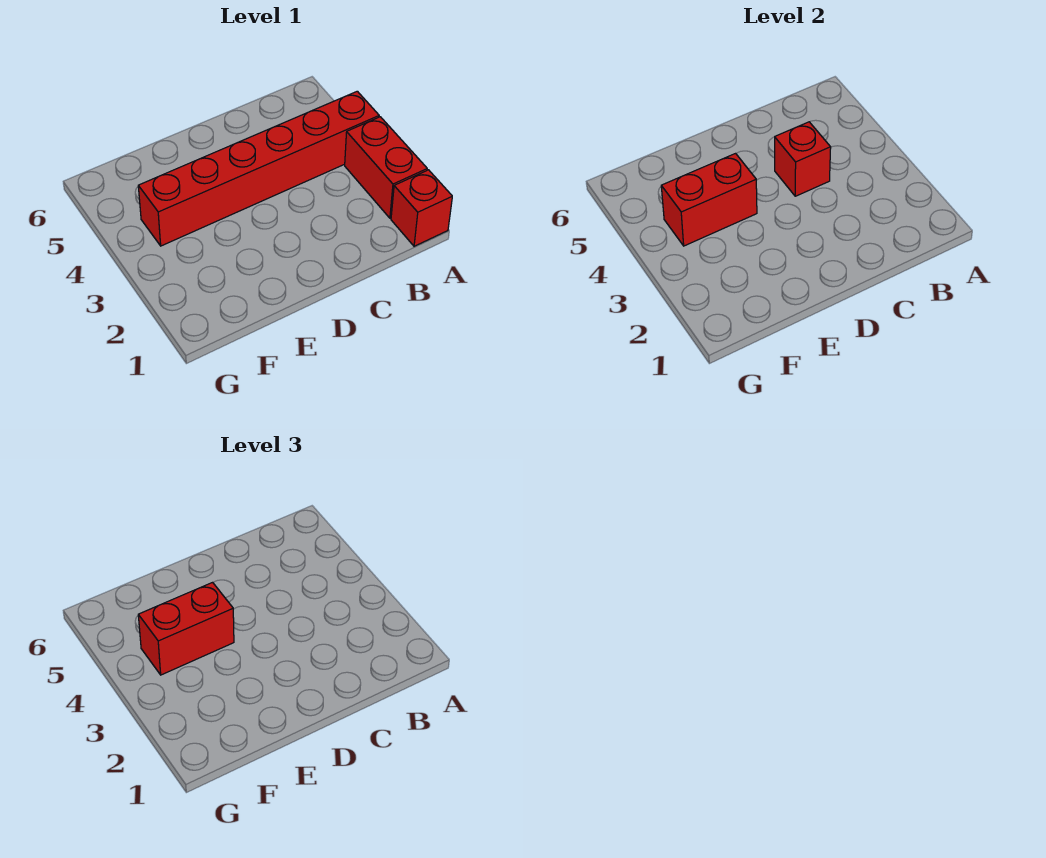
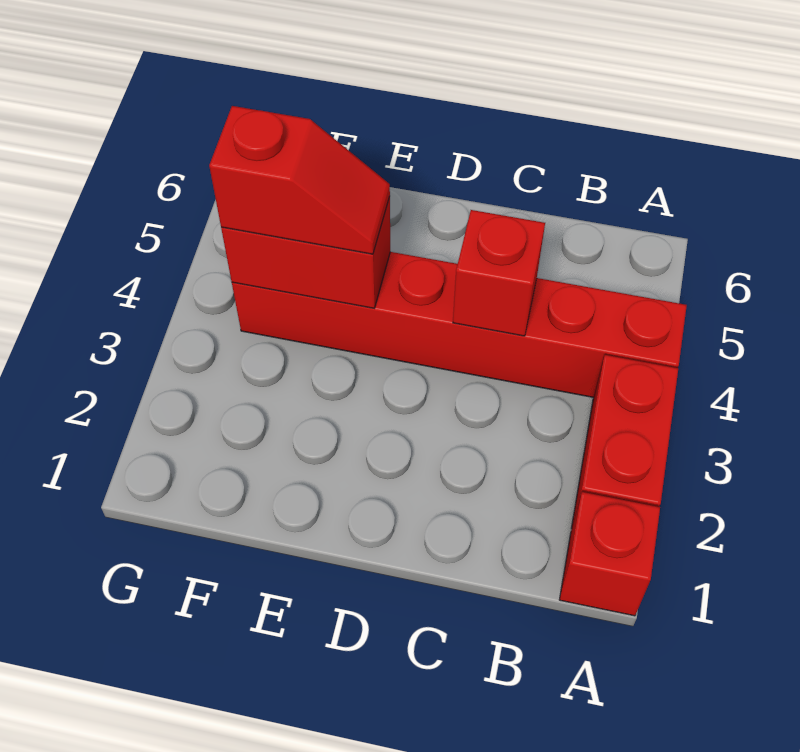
red brick E4:F4 level 3 -> red slope E4:F4 level 3 top F

